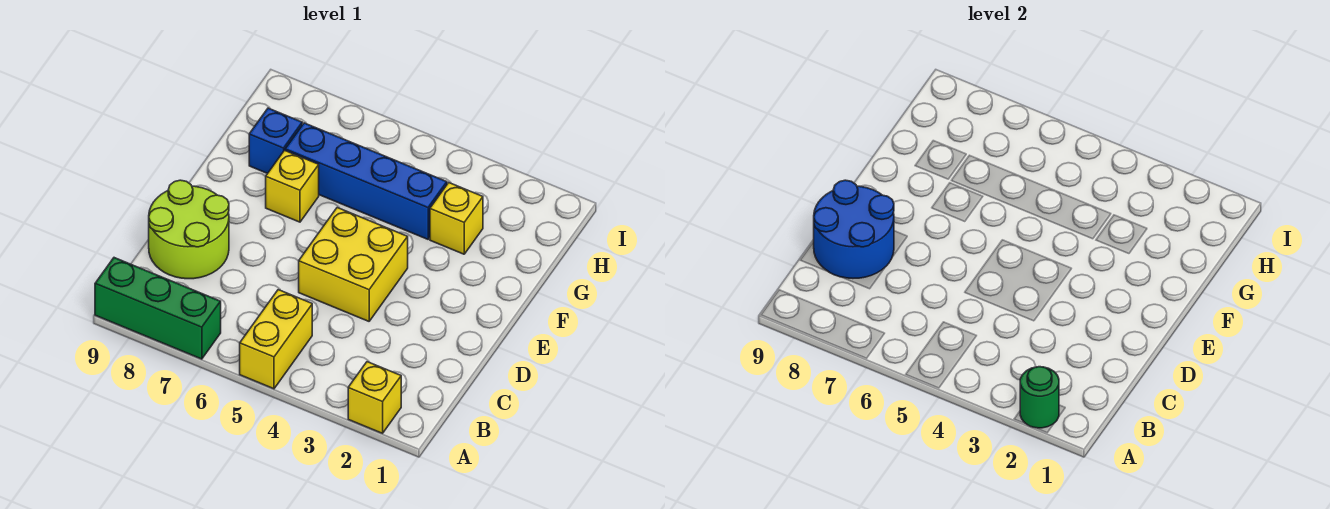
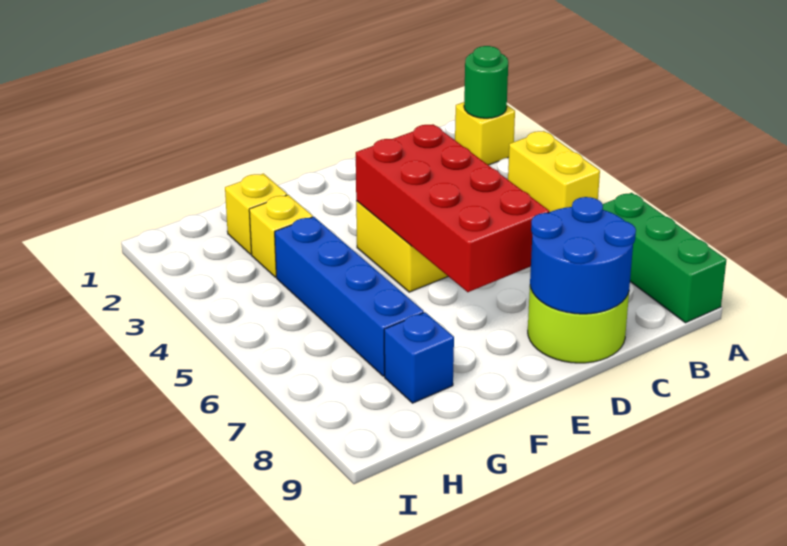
yellow brick A5:B5 level 1 -> yellow brick A4:A5 level 1
none -> red brick D4:E7 level 2
yellow brick F7 level 1 -> yellow brick G2 level 1

